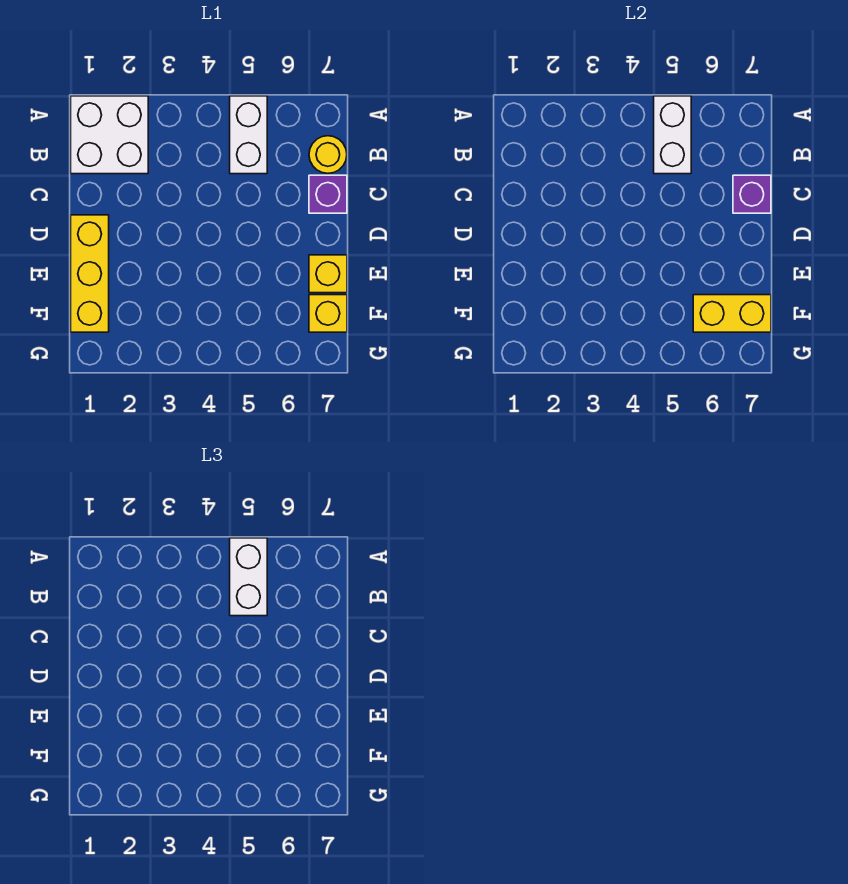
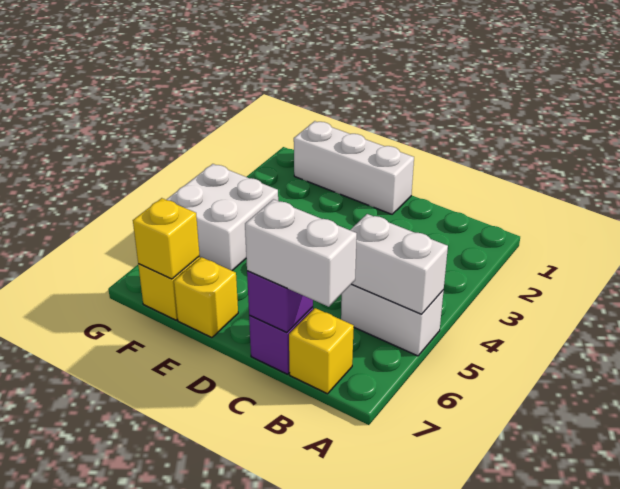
white brick A1:B2 level 1 -> white brick F4:G5 level 1
white brick A5:B5 level 3 -> white brick B7:C7 level 3
yellow round brick B7 level 1 -> yellow brick B7 level 1
yellow brick D1:F1 level 1 -> white brick D1:F1 level 1
yellow brick F6:F7 level 2 -> yellow brick F7 level 2

